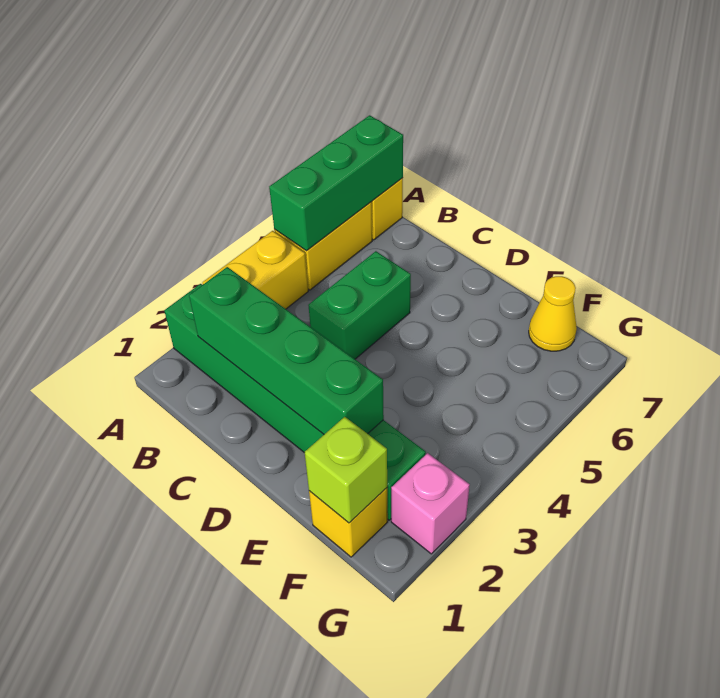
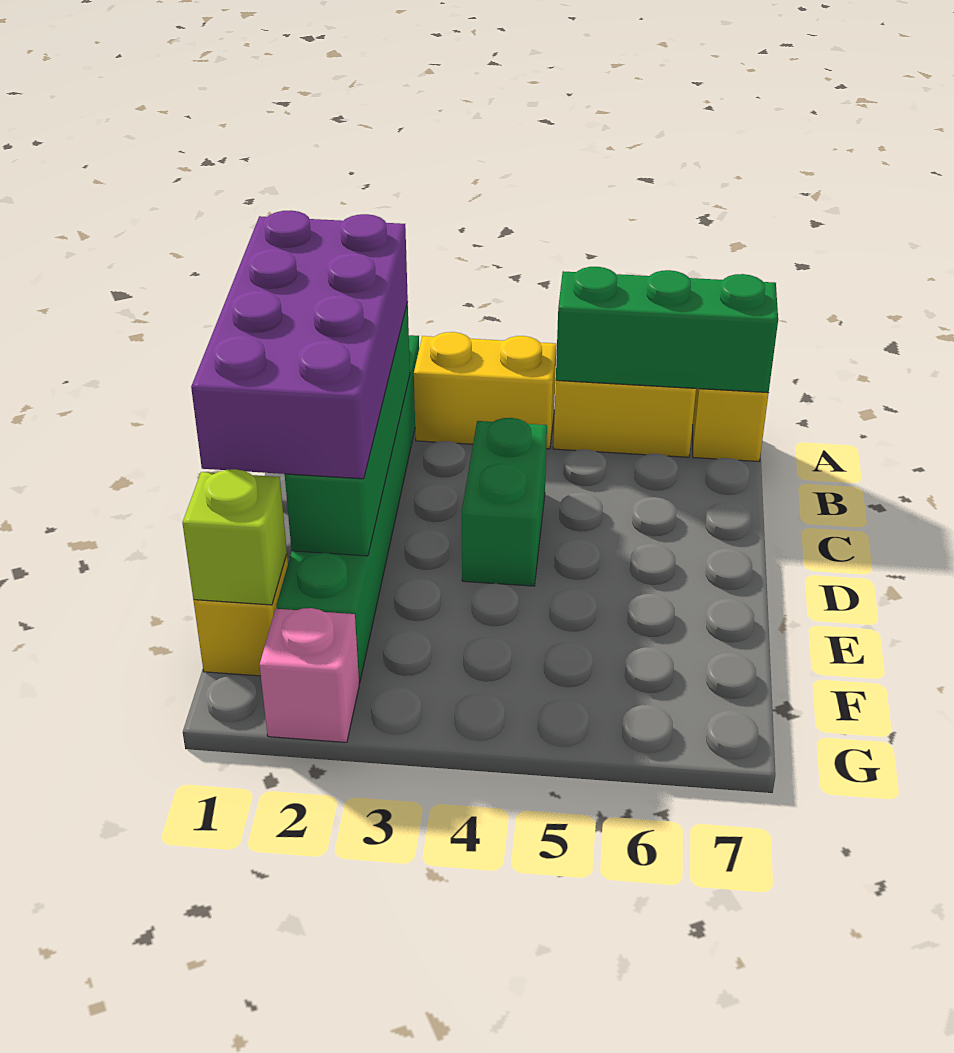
none -> purple brick B1:E2 level 3
green brick C4:C5 level 1 -> green brick C4:D4 level 1
yellow cone F7 level 1 -> none

